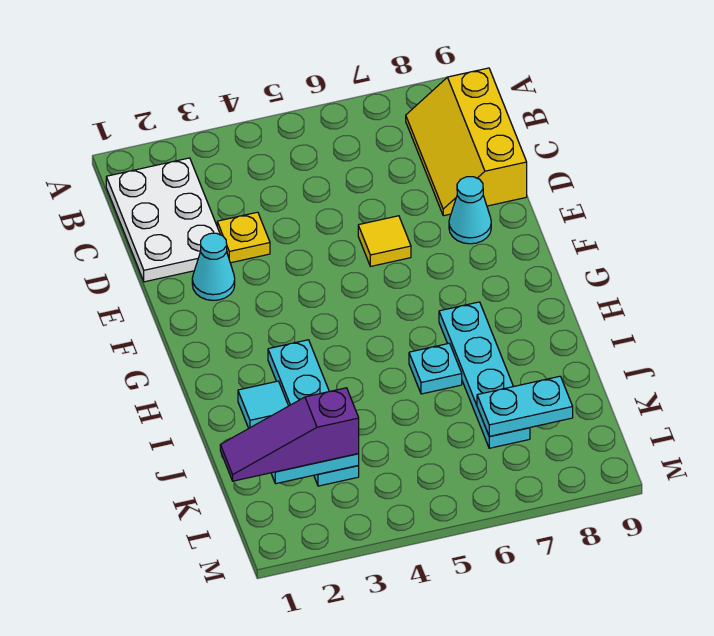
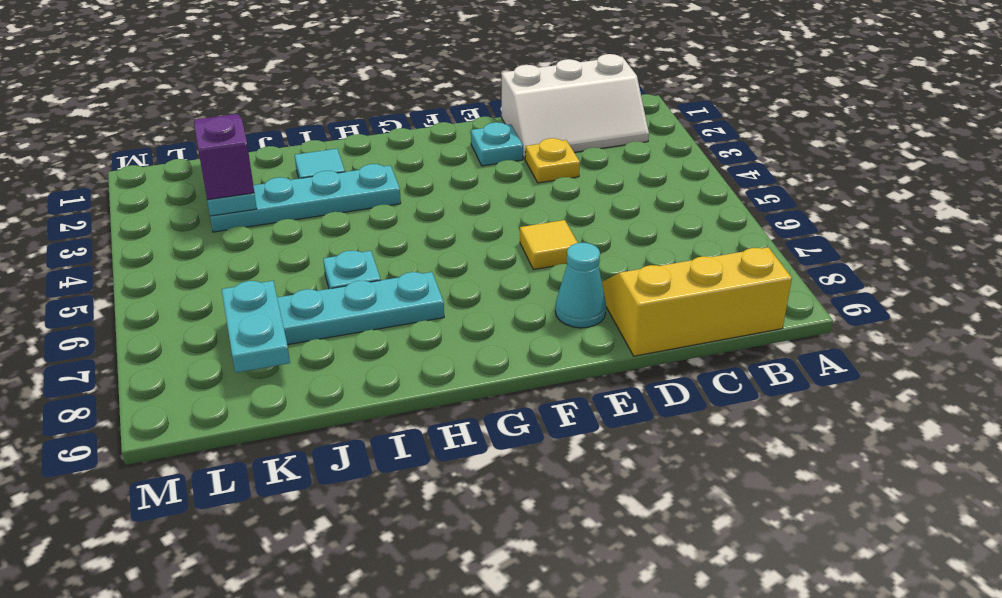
white plate B1:D2 level 1 -> white slope B1:D2 level 1 top 1
cyan cone E2 level 1 -> cyan plate E2 level 1

